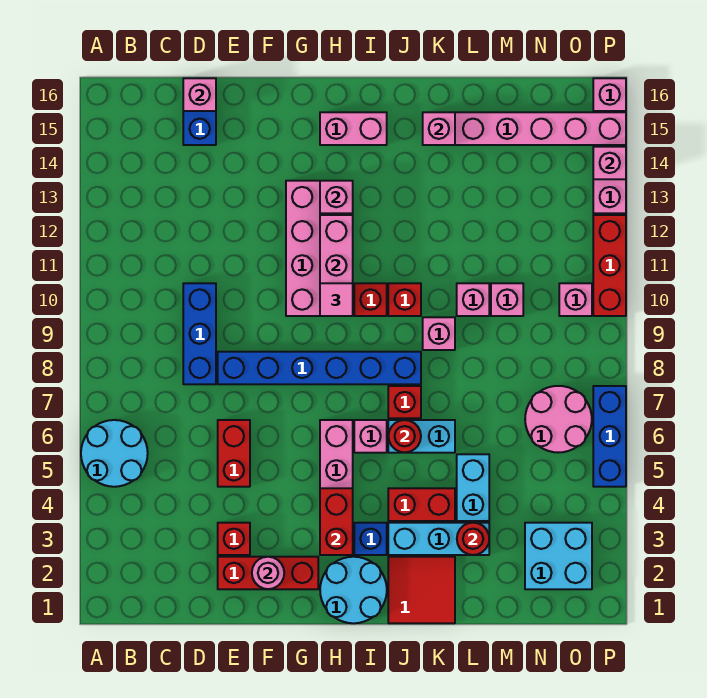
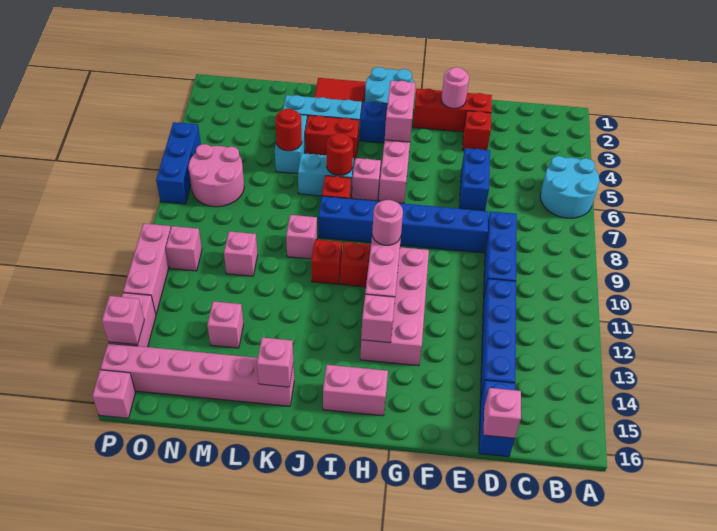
none -> blue brick D11:D14 level 1
red brick E5:E6 level 1 -> blue brick E5:E6 level 1
red brick H3:H4 level 2 -> pink brick H3:H4 level 2
pink tile H10 level 3 -> pink round brick H10 level 3
red round brick L3 level 2 -> red round brick L5 level 2
pink brick L10 level 1 -> pink brick M13 level 1
cyan brick N2:O3 level 1 -> none
red brick P10:P12 level 1 -> pink brick P10:P12 level 1

